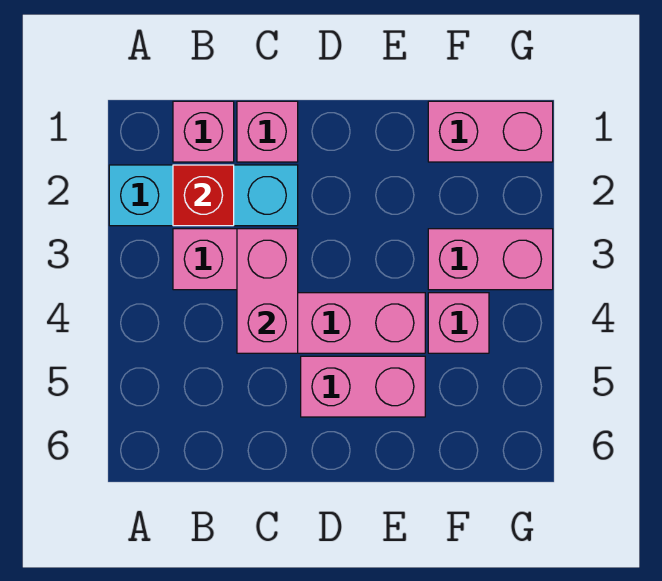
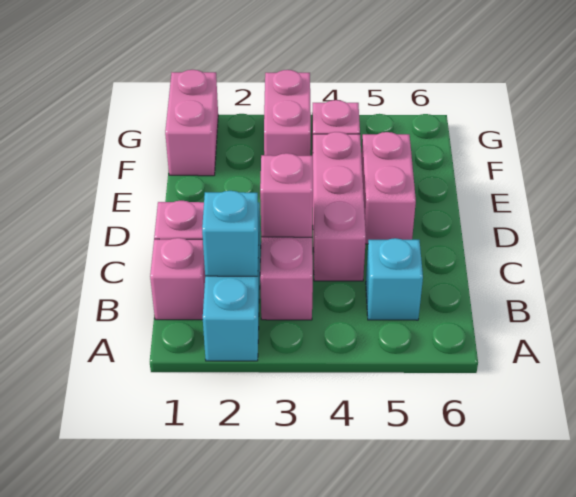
red brick B2 level 2 -> cyan brick B2 level 2
none -> cyan brick B5 level 1
pink brick C3:C4 level 2 -> pink brick C3 level 2

